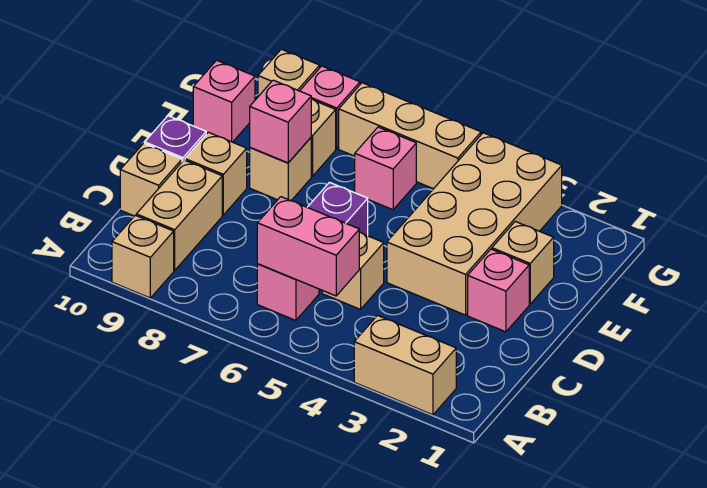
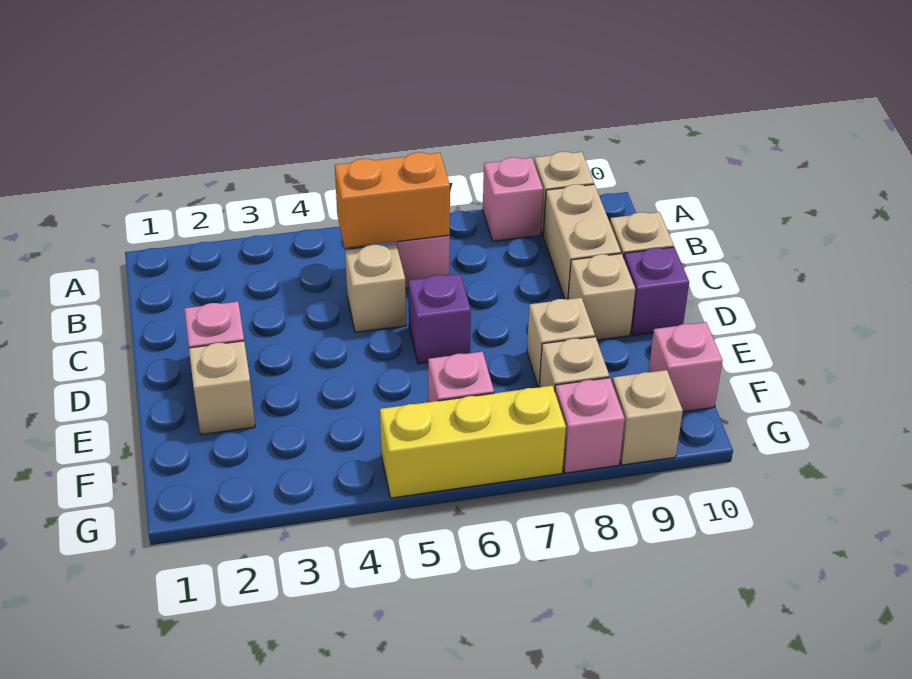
tan brick A2:A3 level 1 -> none
pink brick B5:B6 level 2 -> orange brick B5:B6 level 2
tan brick D3:G4 level 1 -> none
pink brick E8 level 2 -> pink brick A8 level 1
tan brick G5:G7 level 1 -> yellow brick G5:G7 level 1

